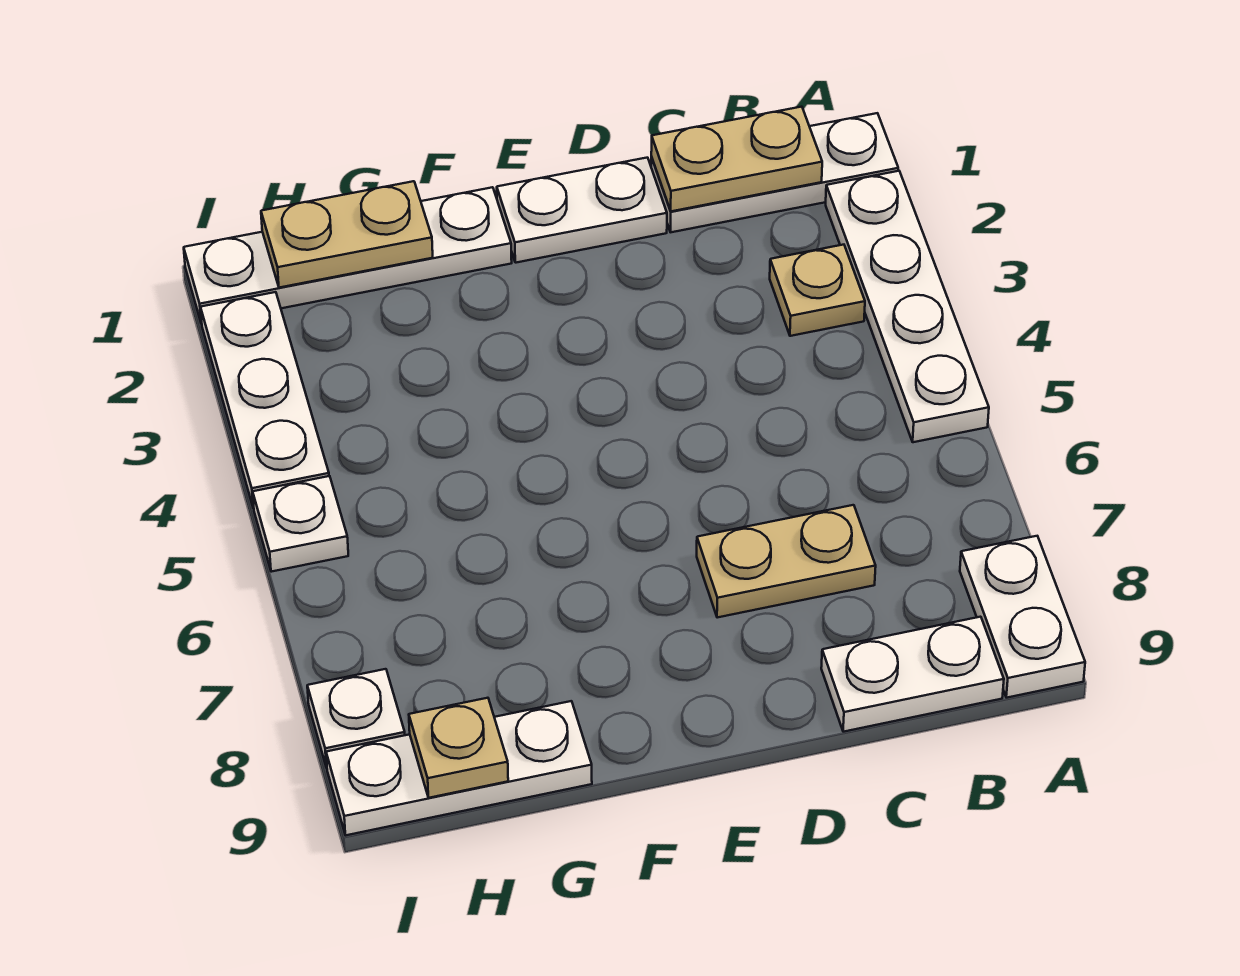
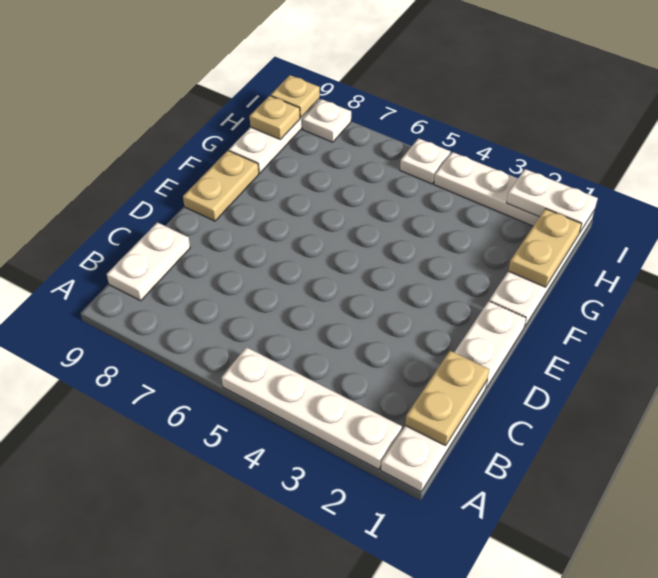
white plate A8:A9 level 1 -> white plate I1:I2 level 2
tan plate B3 level 1 -> tan plate I9 level 2
tan plate C7:D7 level 1 -> tan plate E9:F9 level 1

